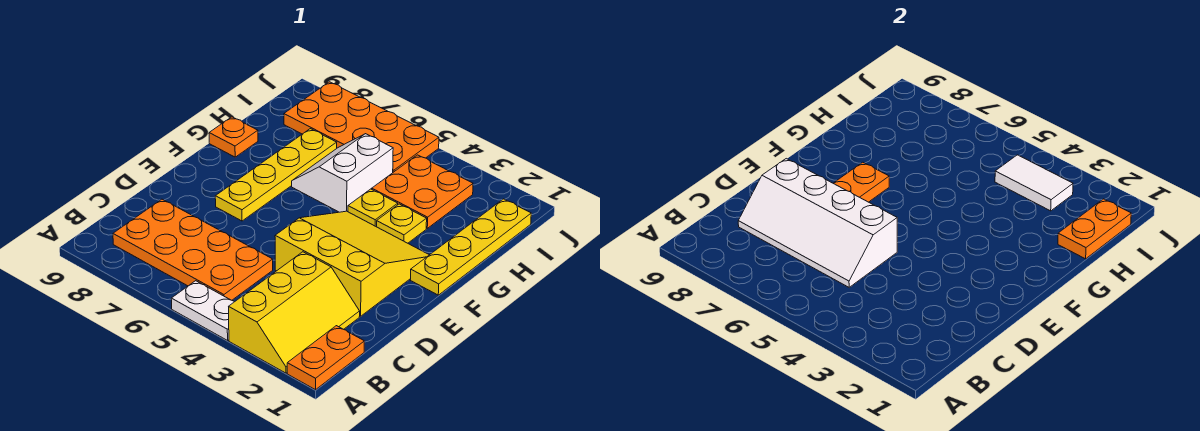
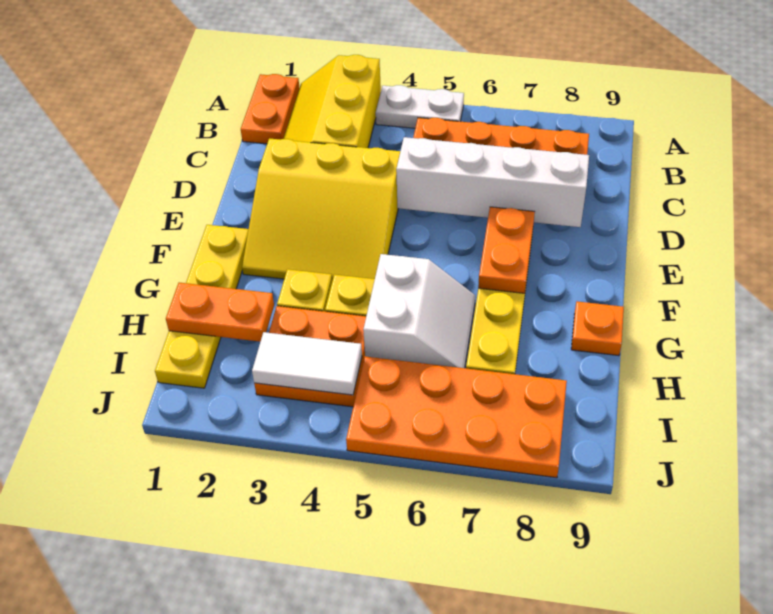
orange plate H1:I1 level 2 -> orange plate H1:H2 level 2

